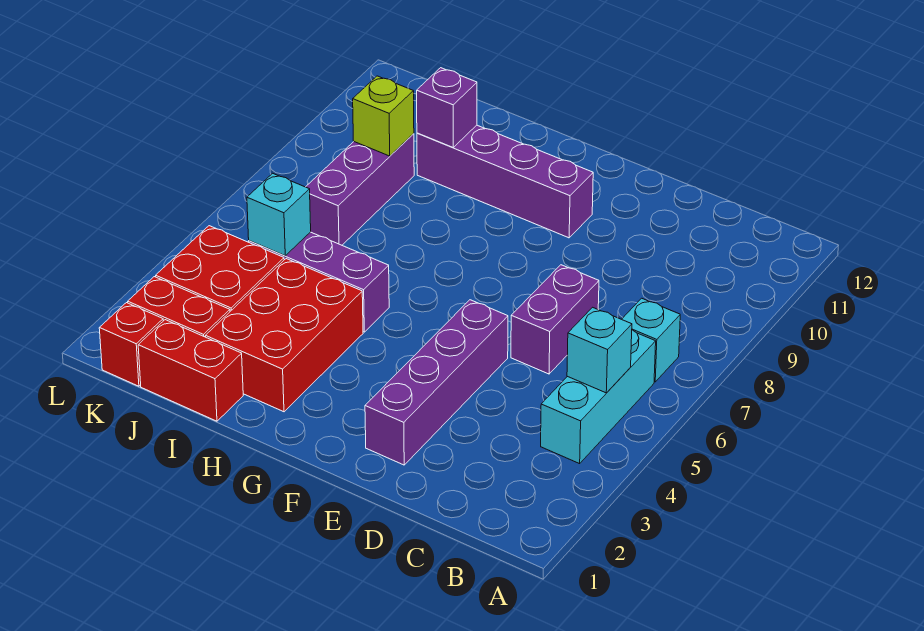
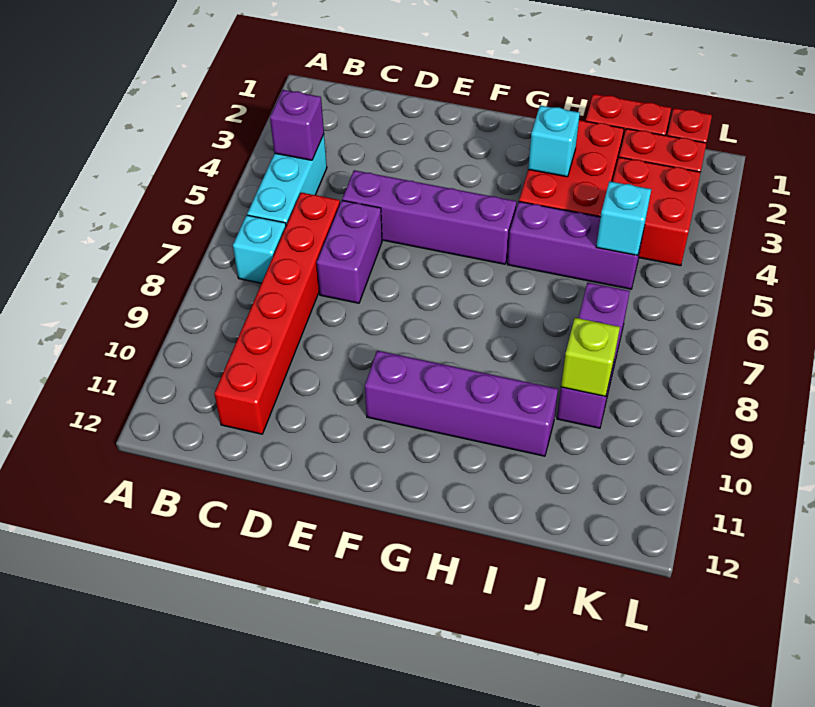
cyan brick B5 level 2 -> cyan brick H3 level 2
none -> red brick C6:C11 level 1
purple brick E2:E5 level 1 -> purple brick D5:G5 level 1
purple brick I10 level 2 -> purple brick B4 level 2

